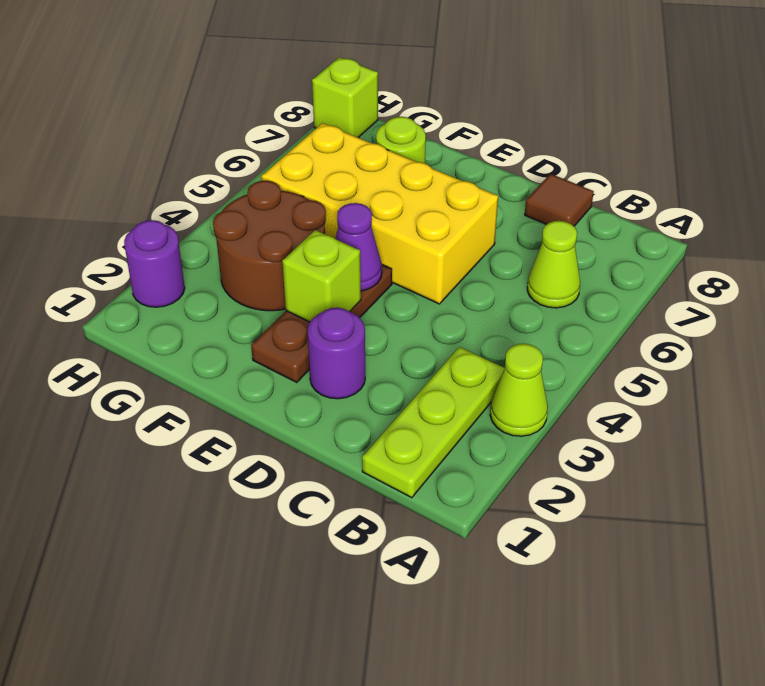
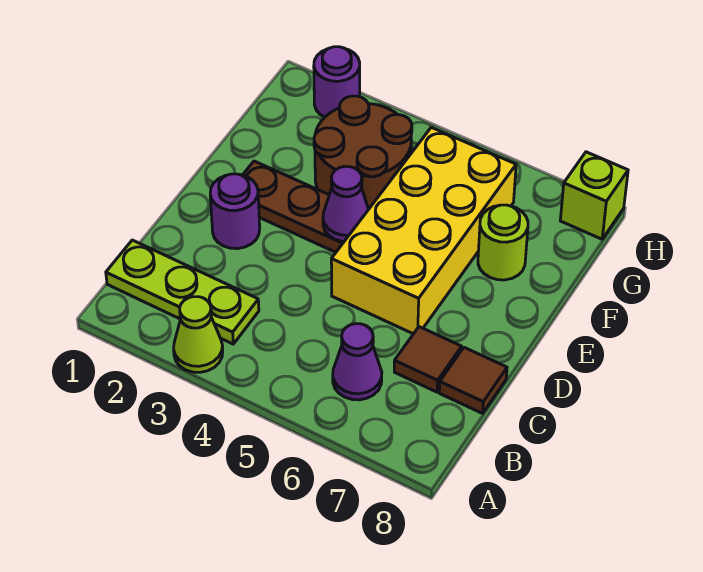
lime cone B6 level 1 -> purple cone B6 level 1
none -> brown tile C7 level 1
lime brick E3 level 2 -> none

